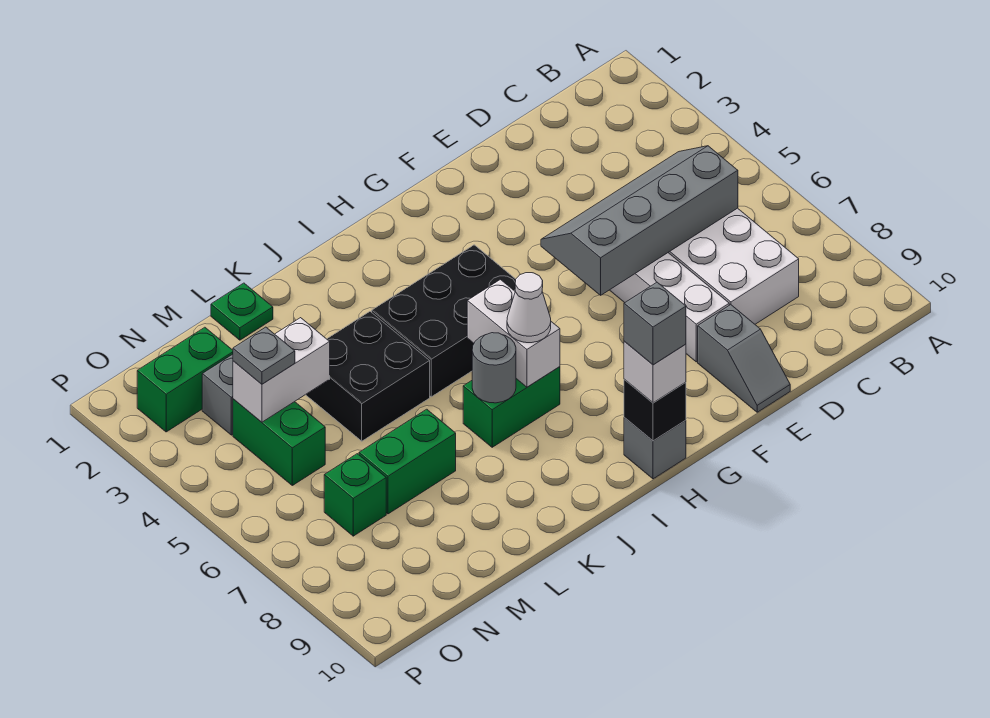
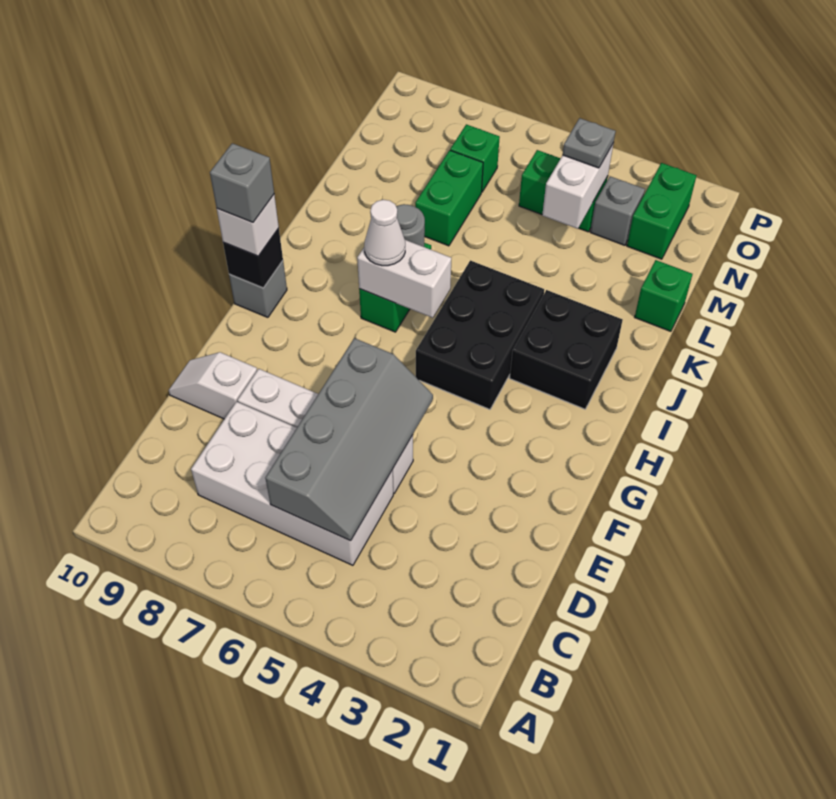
grey slope E9:E10 level 1 top 9 -> white slope E9:E10 level 1 top 9
black brick K4:L5 level 1 -> black brick I2:J3 level 1
green plate L1 level 1 -> green brick L1 level 1

